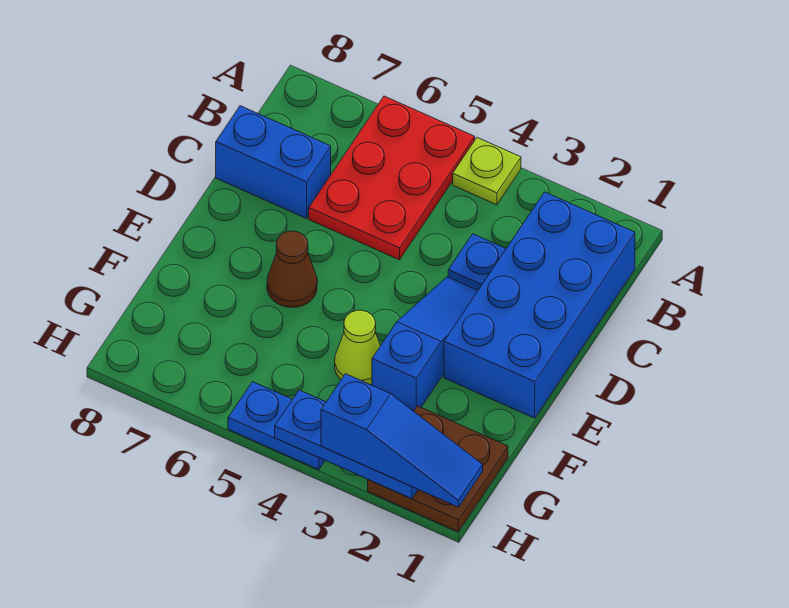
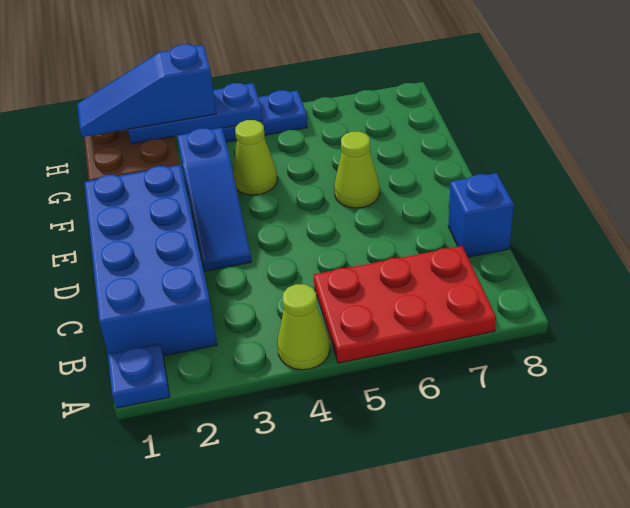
lime plate A4 level 1 -> lime cone A4 level 1
red plate A5:C6 level 1 -> red plate A5:B7 level 1
blue plate C3 level 1 -> blue plate A1 level 1
blue brick C7:C8 level 1 -> blue brick C8 level 1
brown cone E6 level 1 -> lime cone E6 level 1

